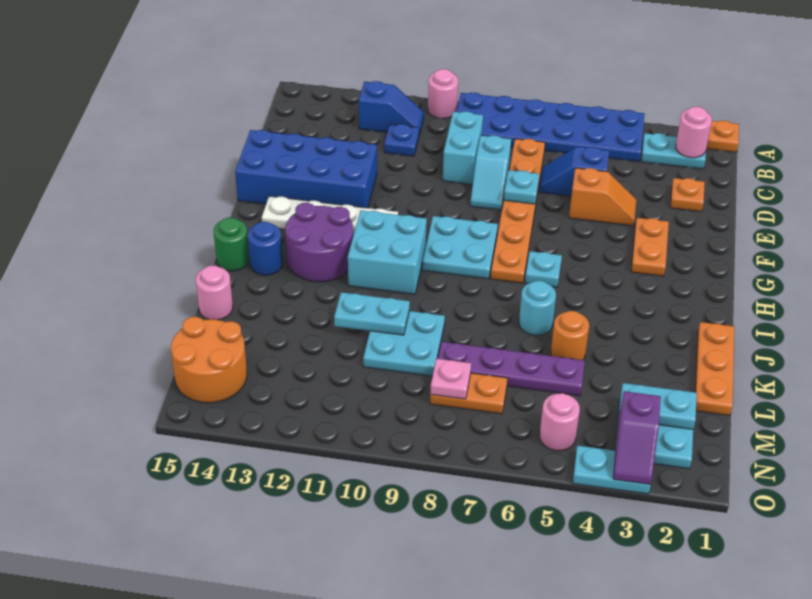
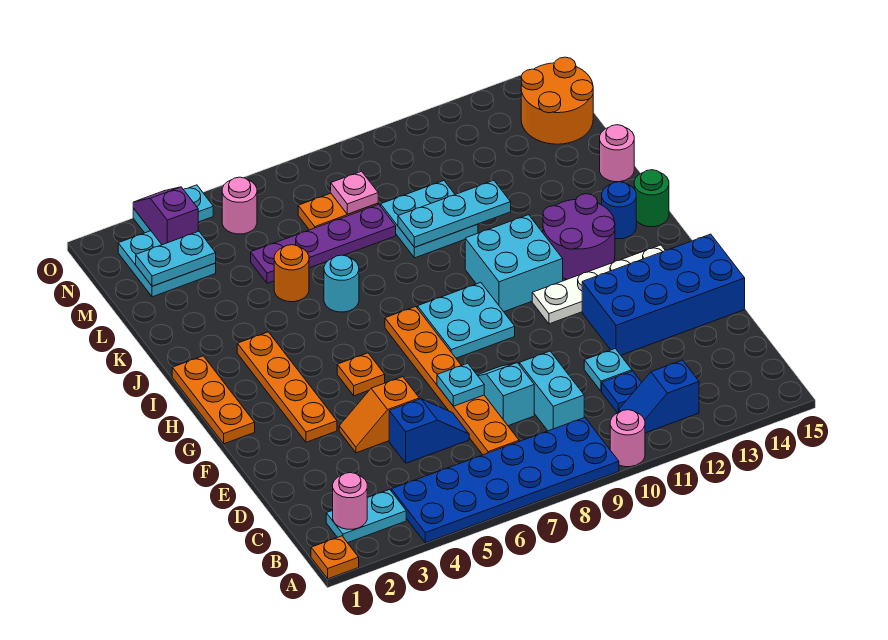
orange plate D2 level 1 -> orange plate G5 level 1
orange plate F3:G3 level 1 -> orange plate F3:I3 level 1
cyan plate H6 level 1 -> cyan plate D11 level 1
orange plate J1:L1 level 1 -> orange plate G1:I1 level 1
cyan plate K10:K11 level 2 -> cyan plate K9:K11 level 2

